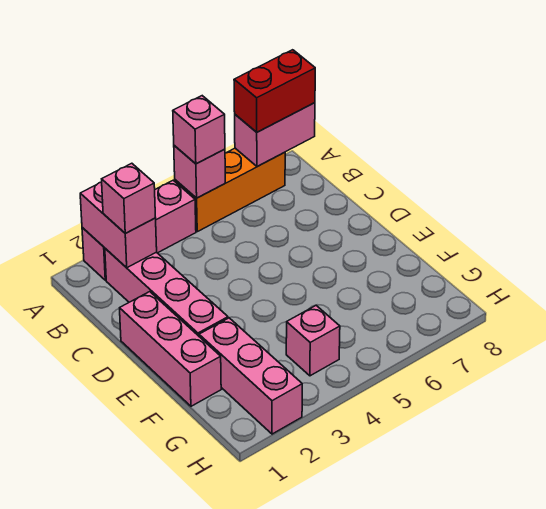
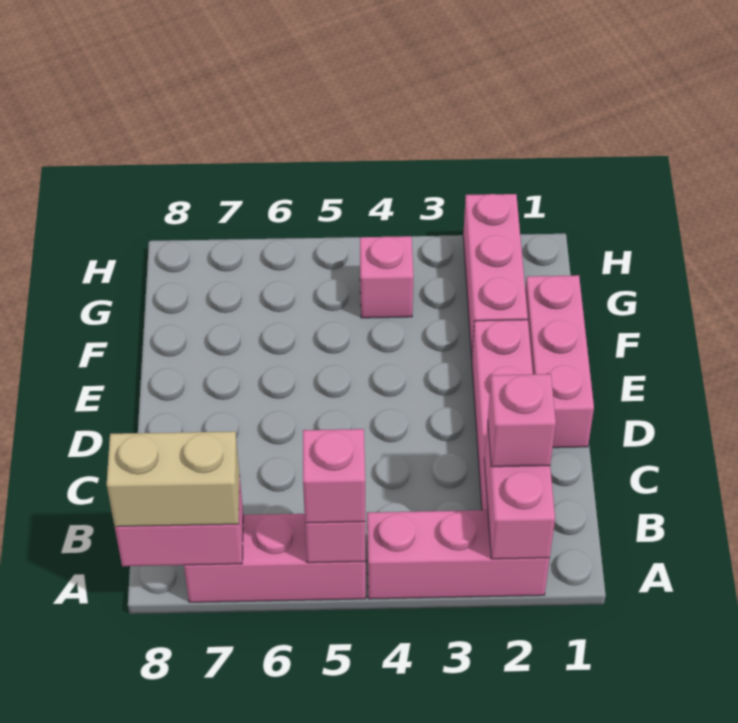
orange brick A5:A7 level 1 -> pink brick A5:A7 level 1
red brick A7:A8 level 3 -> tan brick A7:A8 level 3

